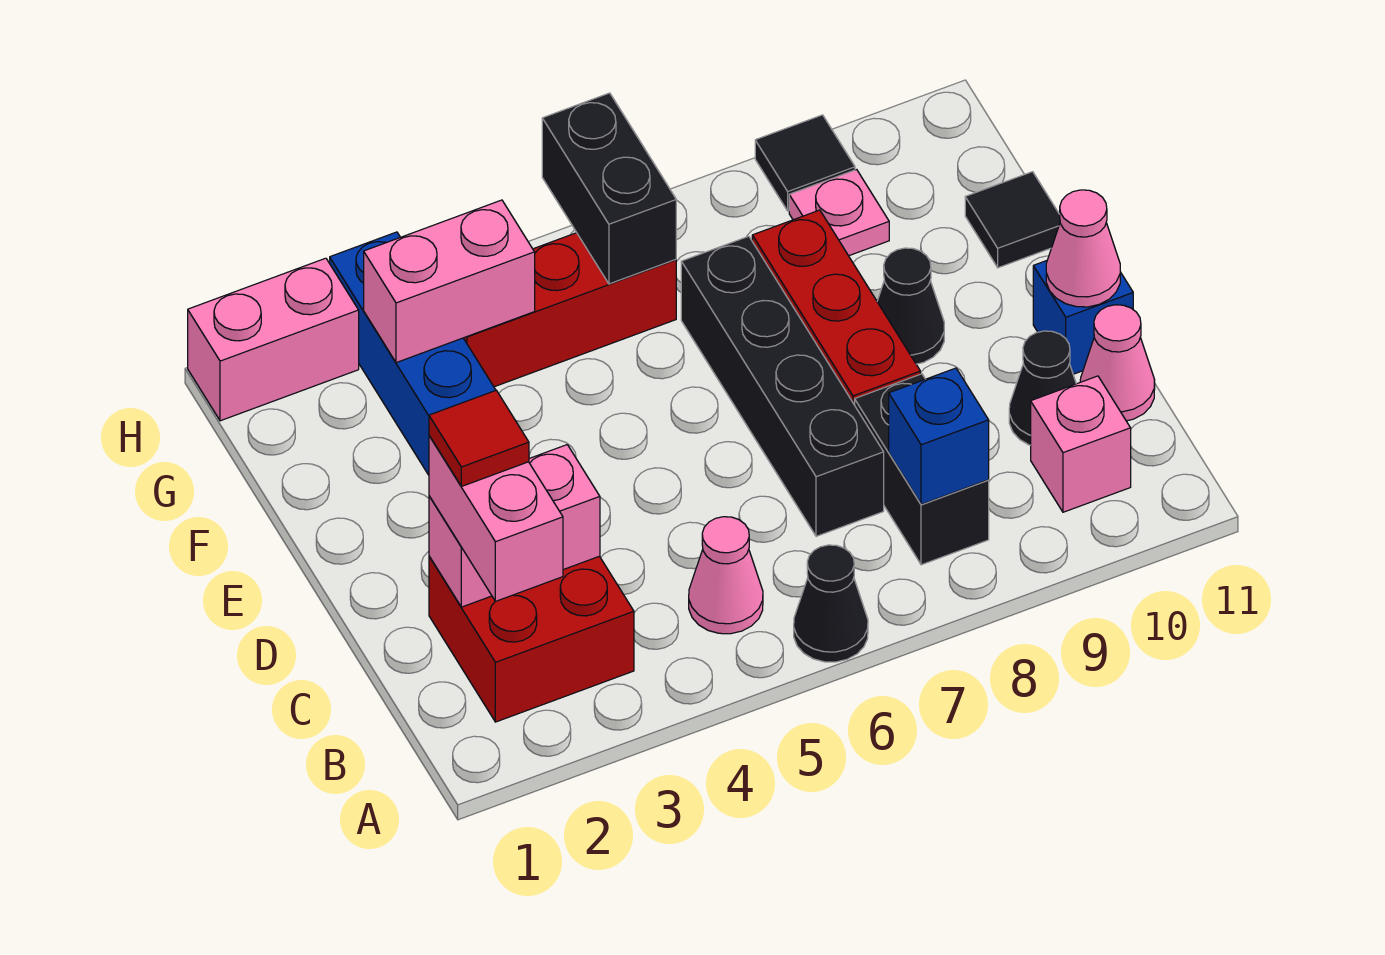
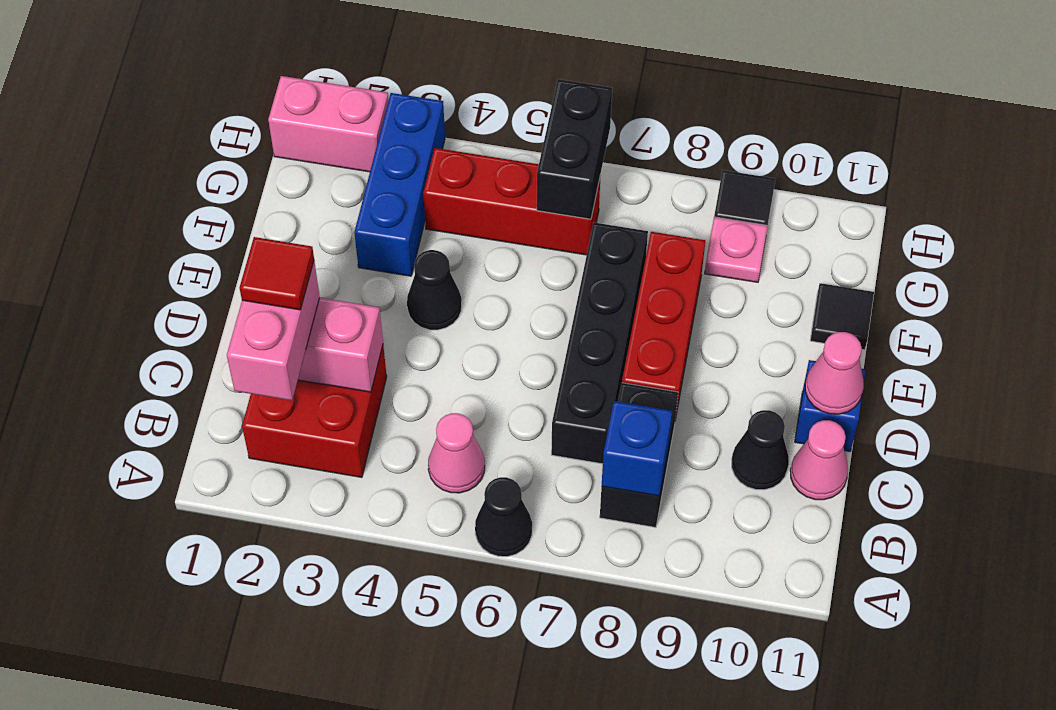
pink brick B10 level 1 -> none
black cone E9 level 1 -> black cone E4 level 1
pink brick G3:G4 level 2 -> none

